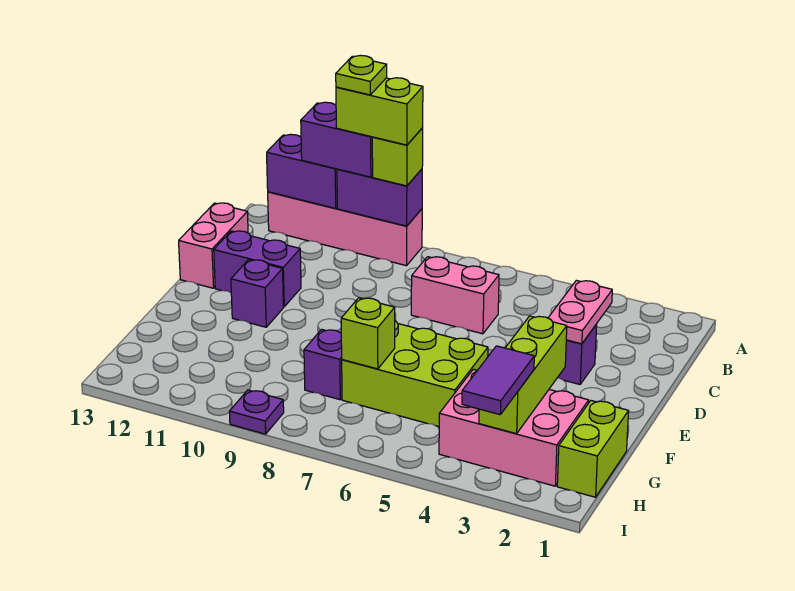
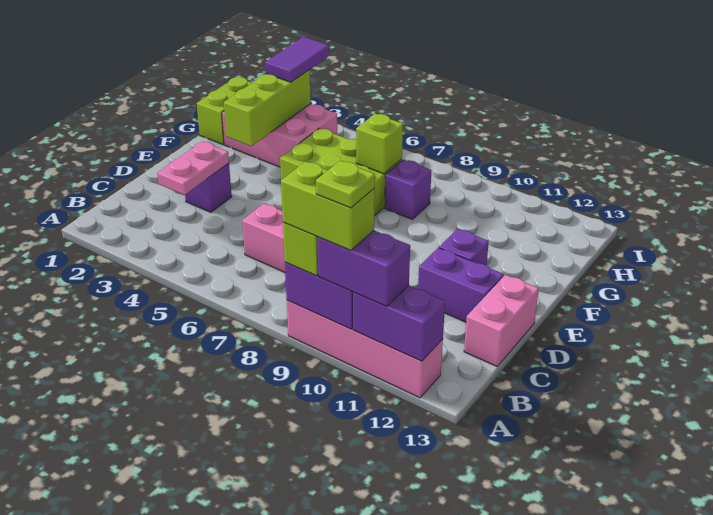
purple plate I9 level 1 -> none

